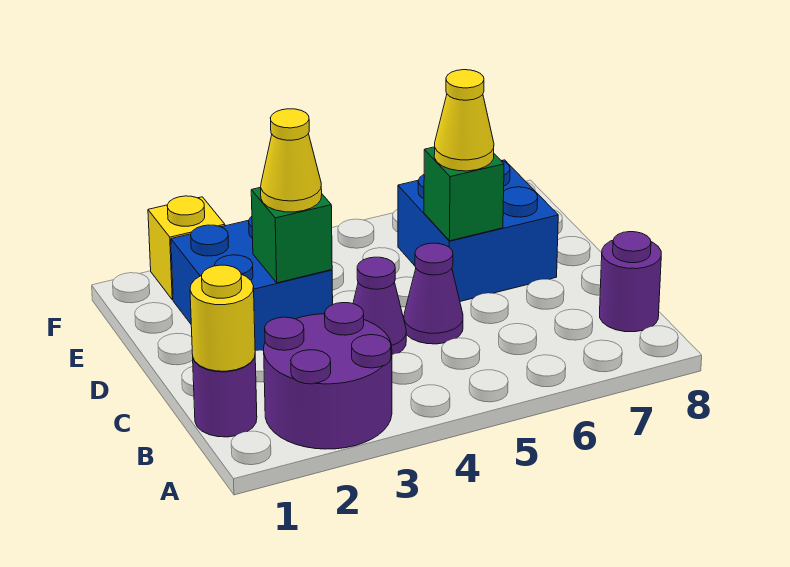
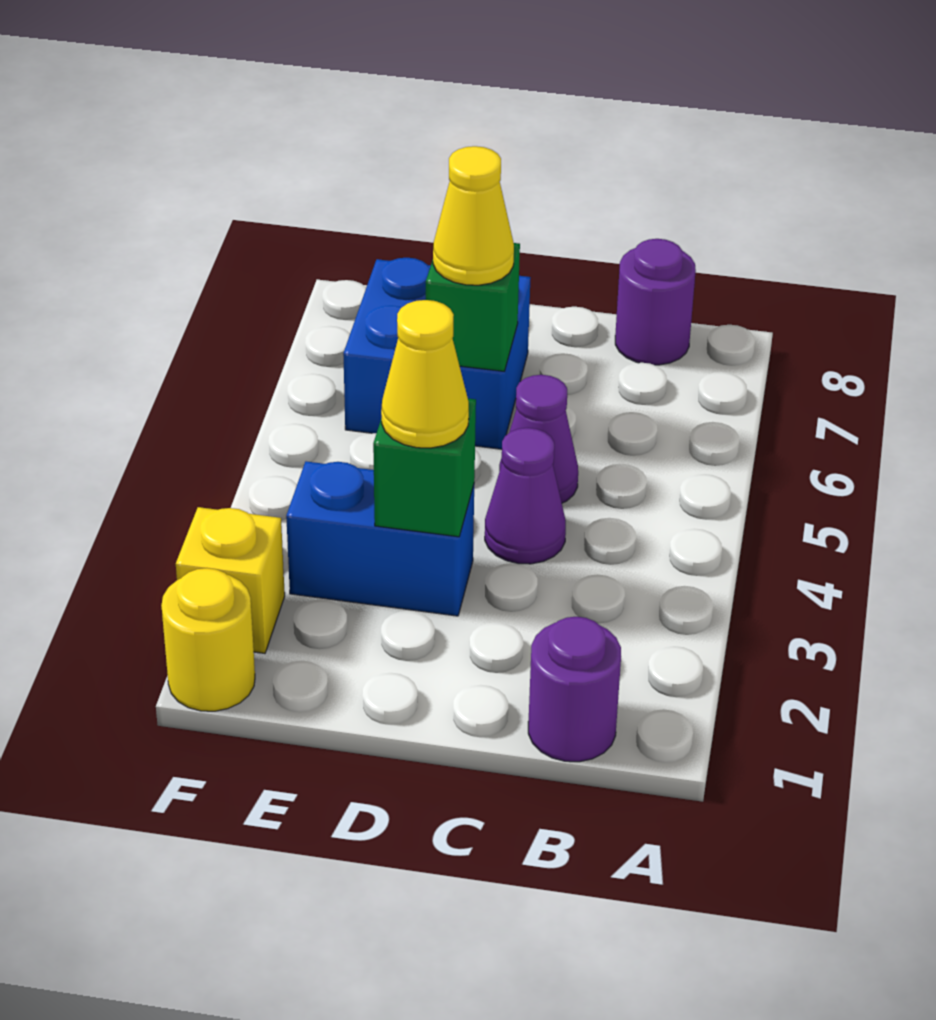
purple round brick A2:B3 level 1 -> none
yellow round brick B1 level 2 -> yellow round brick F1 level 1
blue brick D2:E3 level 1 -> blue brick D3:E3 level 1

